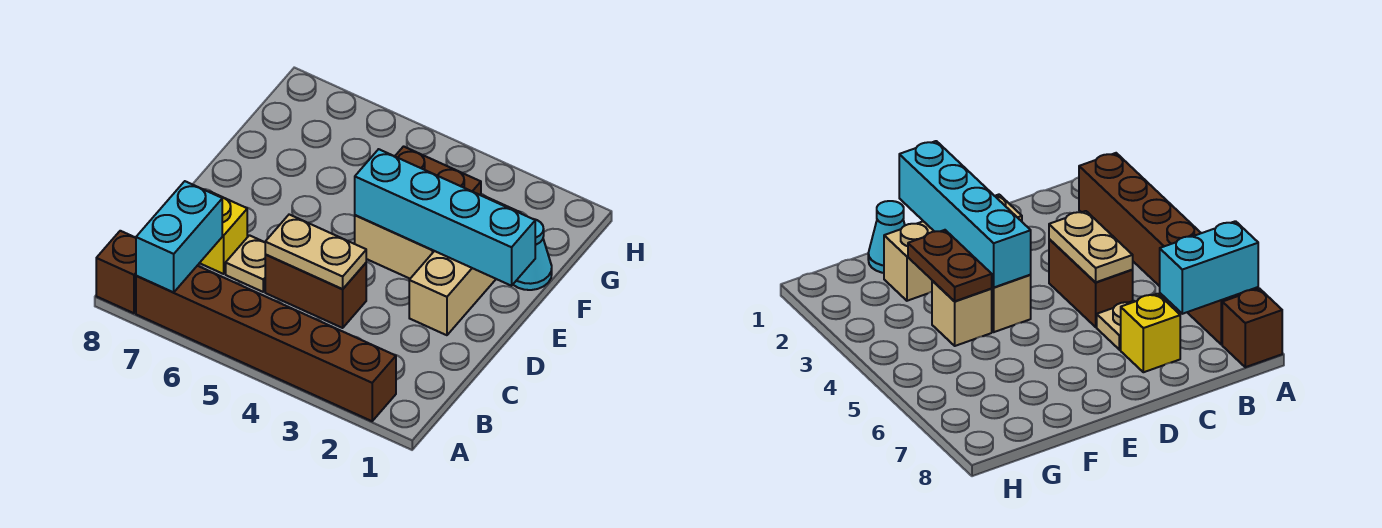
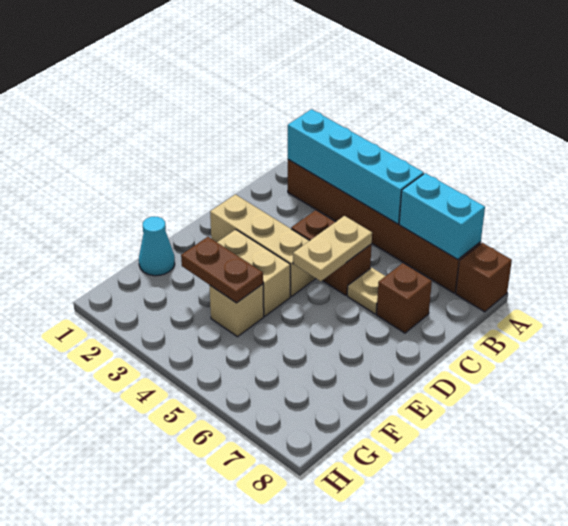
cyan brick A7:B7 level 2 -> cyan brick A6:A7 level 2
tan plate C4:C5 level 2 -> tan plate C5:D5 level 2
yellow brick C7 level 1 -> brown brick C7 level 1
tan brick D2:F2 level 1 -> tan brick D2:D4 level 1
cyan brick E1:E4 level 2 -> cyan brick A2:A5 level 2

